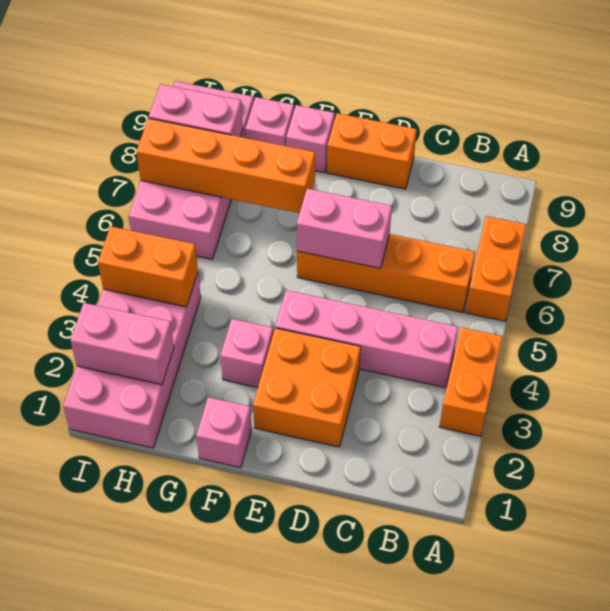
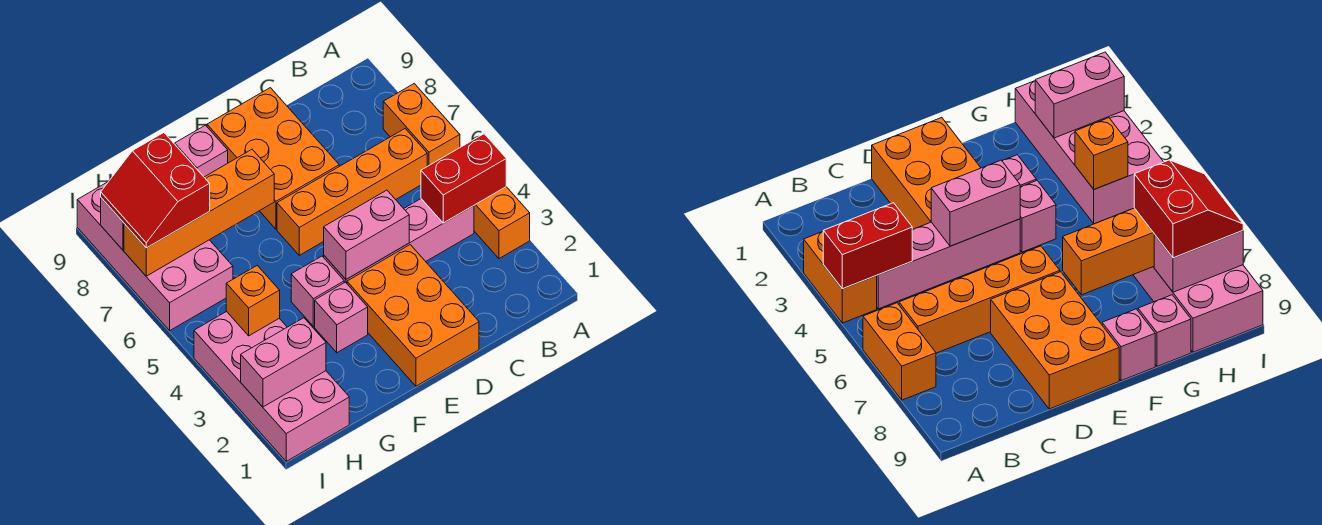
none -> red brick A4:B4 level 2
orange brick D2:E3 level 1 -> orange brick D1:E3 level 1
pink brick D6:E6 level 2 -> pink brick D4:E4 level 2
orange brick D9:E9 level 1 -> orange brick D7:E9 level 1
pink brick F1 level 1 -> pink brick F4 level 1
orange brick H4:I4 level 2 -> orange brick H4 level 2
none -> red slope H7:I8 level 3 top H

